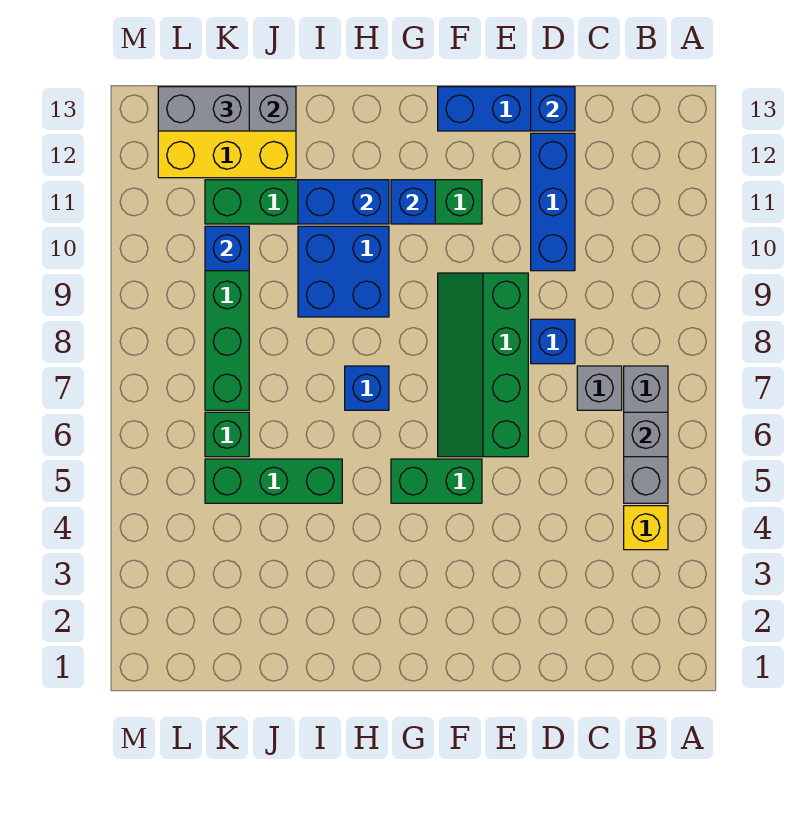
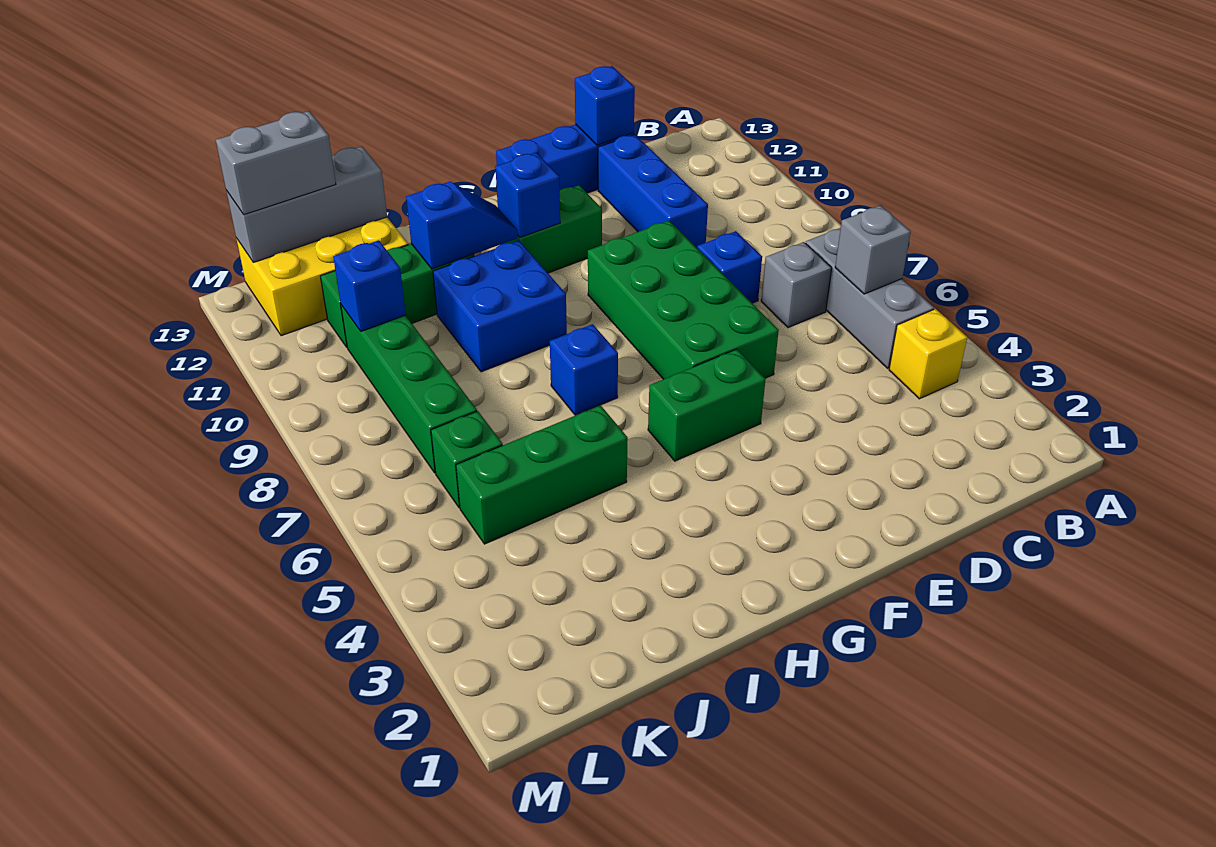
green slope E6:F9 level 1 top E -> green brick E6:F9 level 1
blue brick H11:I11 level 2 -> blue slope H11:I11 level 2 top I

